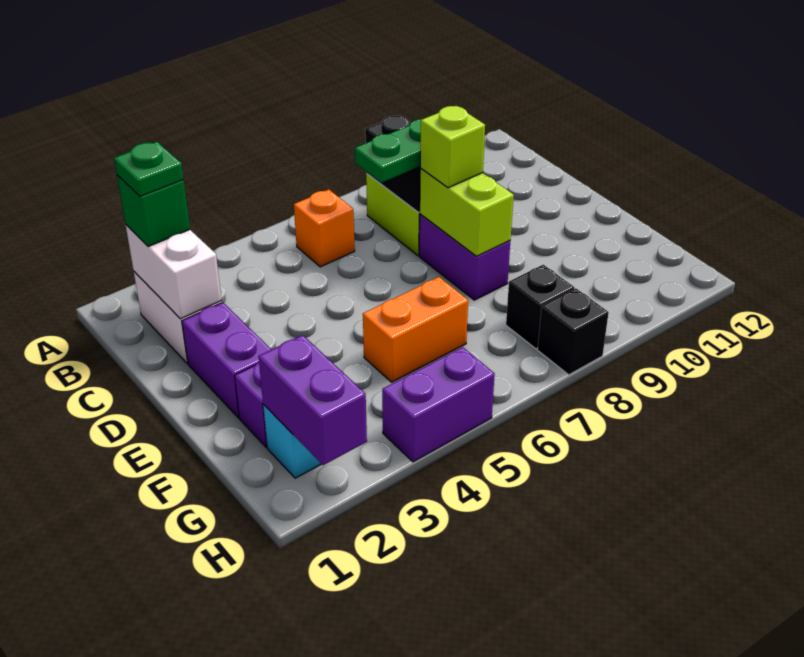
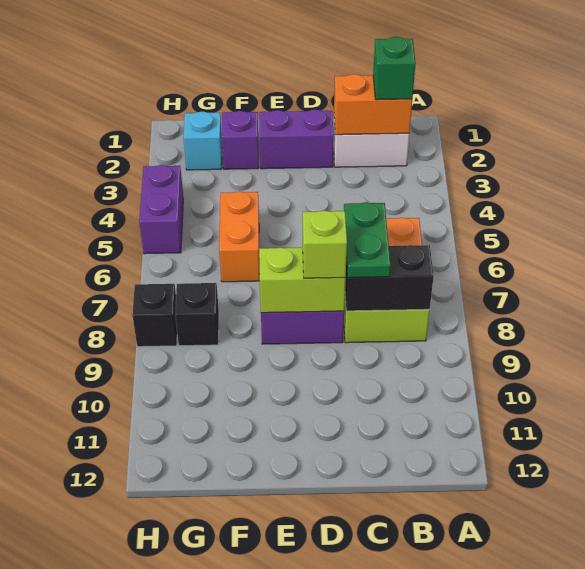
white brick B2:C2 level 2 -> orange brick B2:C2 level 2
green plate B2 level 4 -> none
purple brick G2:H2 level 2 -> none

